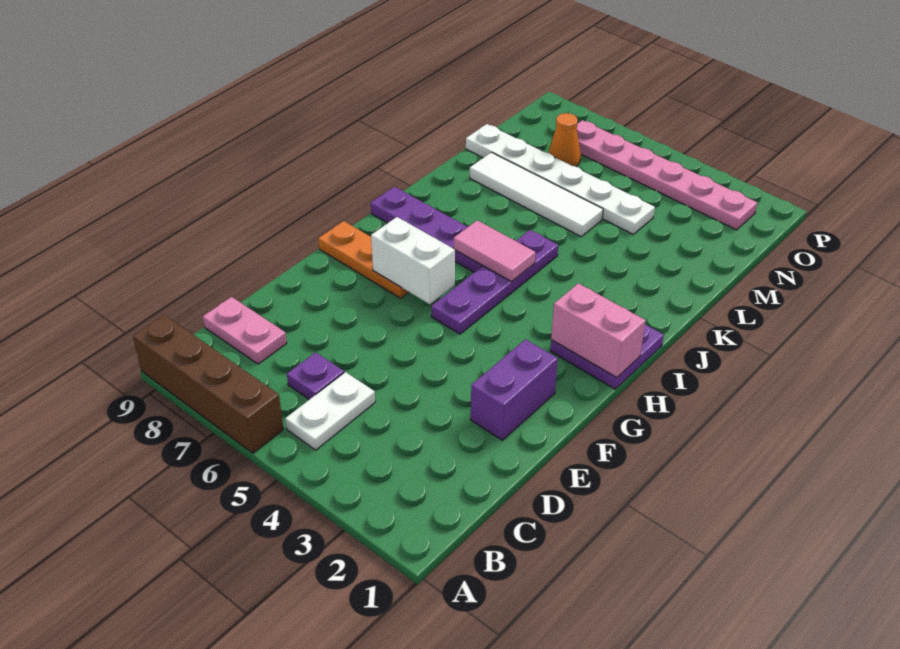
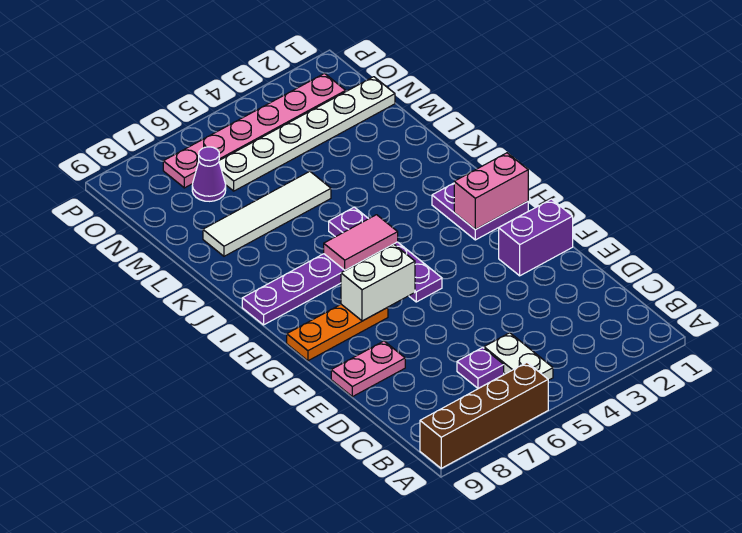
pink plate C8:C9 level 1 -> pink plate E8:E9 level 1
purple brick E2:F2 level 1 -> purple brick F1:F2 level 1
white plate M4:M9 level 1 -> white plate N1:N6 level 1
orange cone N7 level 1 -> purple cone N7 level 1

